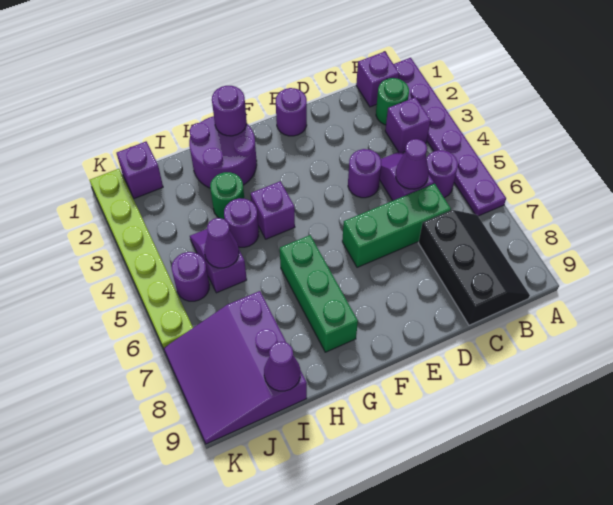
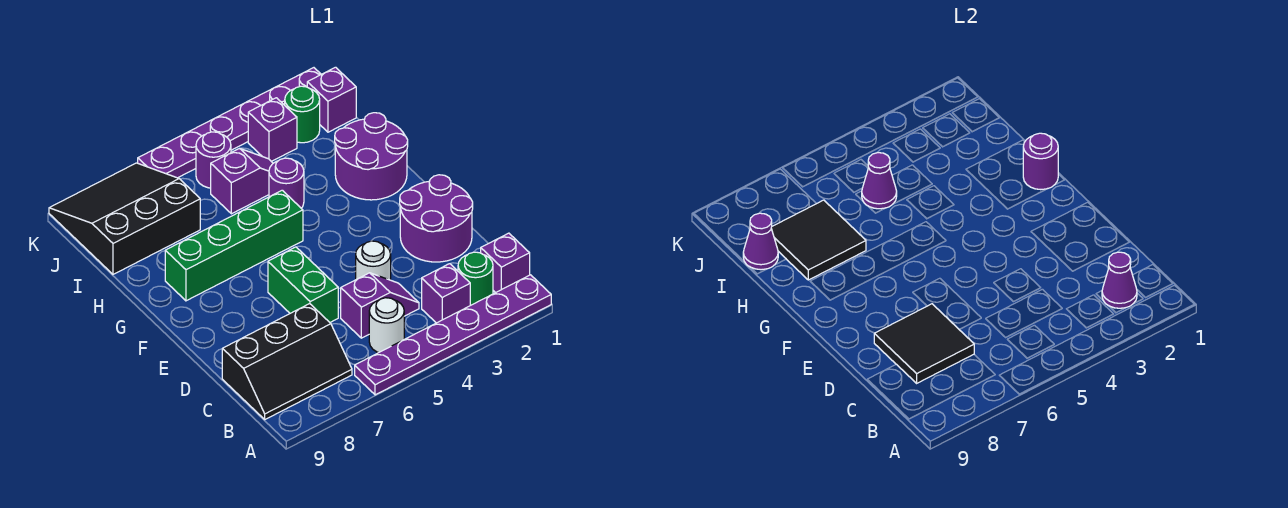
purple round brick B5 level 1 -> white round brick B5 level 1
purple cone C5 level 2 -> purple cone B2 level 2
green brick C6:E6 level 1 -> green brick D6:E6 level 1
none -> black tile C7:D8 level 2
purple round brick D4 level 1 -> white round brick D4 level 1
purple round brick E1 level 1 -> purple round brick D1:E2 level 1
purple brick G4 level 1 -> purple brick J3 level 1
green brick G6:G8 level 1 -> green brick G5:G8 level 1
green round brick H3 level 1 -> green round brick J2 level 1
none -> black tile H7:I8 level 2
purple slope I7:K9 level 1 top I -> black slope I7:K9 level 1 top I
lime plate K1:K6 level 1 -> purple plate K1:K6 level 1

